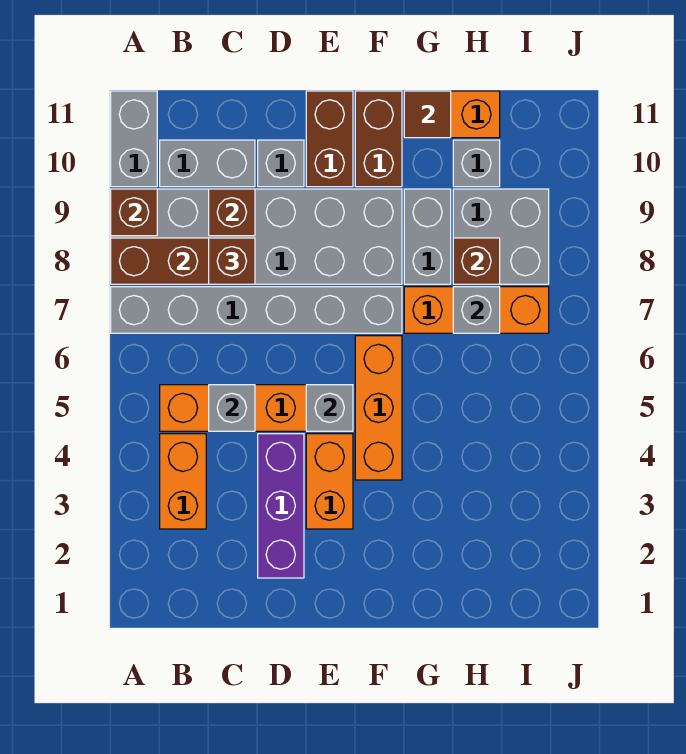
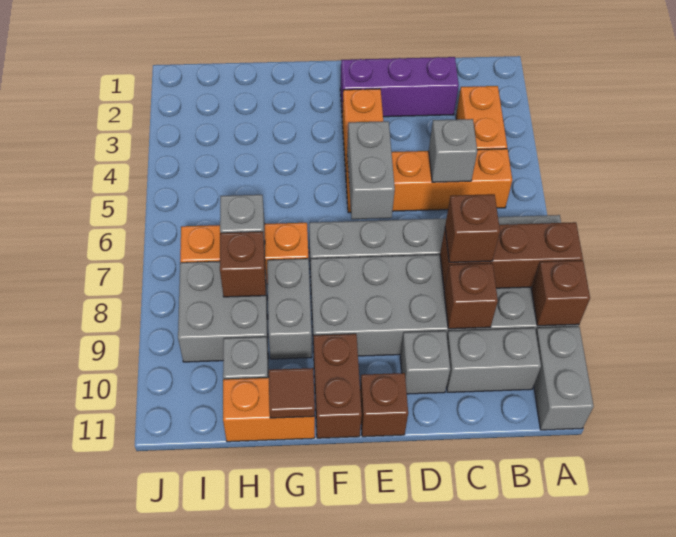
purple brick D2:D4 level 1 -> purple brick C2:E2 level 1
grey brick E5 level 2 -> grey brick E5:E6 level 2
brown brick E10:E11 level 1 -> brown brick E11 level 1
orange brick F4:F6 level 1 -> none

